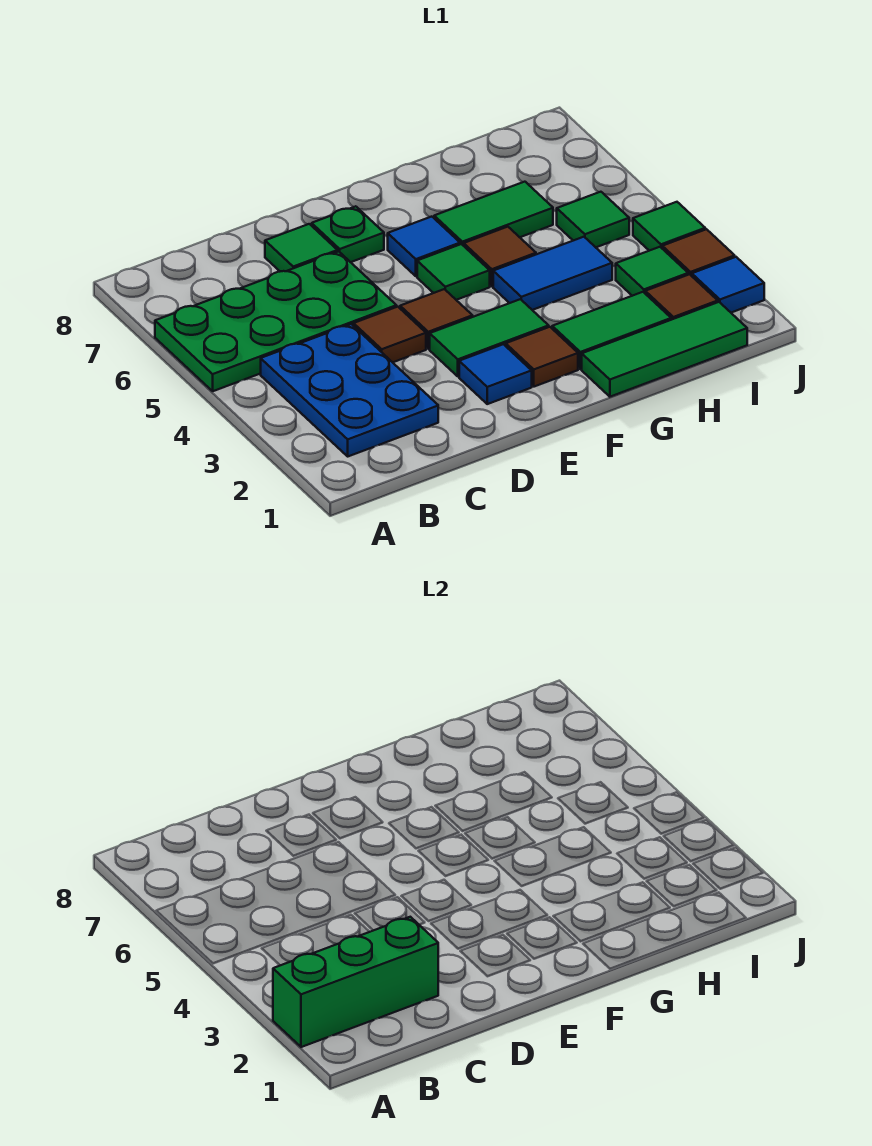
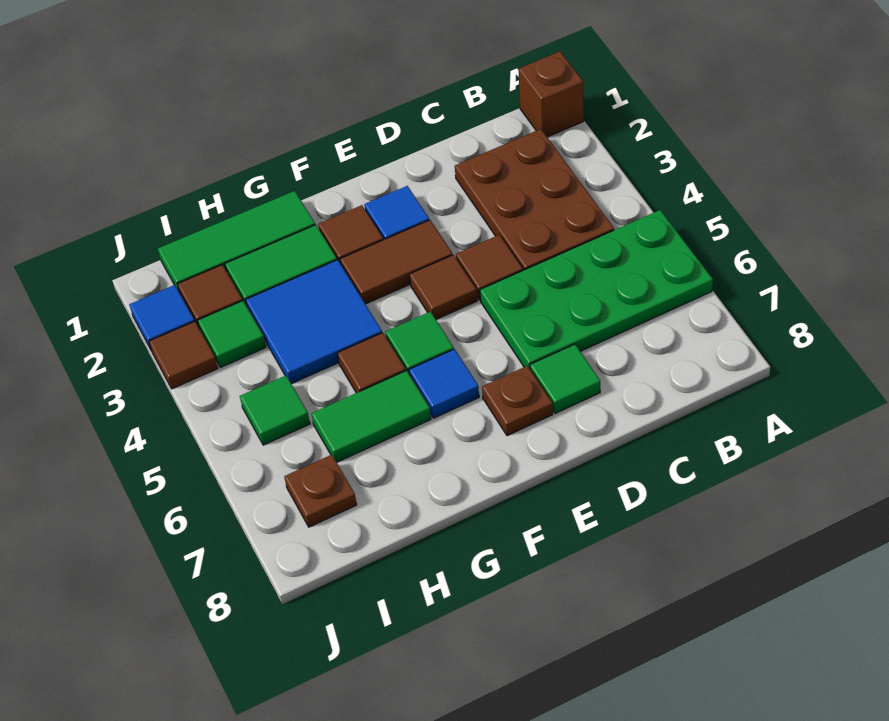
none -> brown brick A1 level 1
green brick A2:C2 level 2 -> none
blue plate B2:C4 level 1 -> brown plate B2:C4 level 1
green tile E3:F3 level 1 -> brown tile E3:F3 level 1
green plate E7 level 1 -> brown plate E7 level 1
blue tile G4:H4 level 1 -> blue tile G3:H4 level 1
none -> brown plate I7 level 1
green tile J4 level 1 -> none

